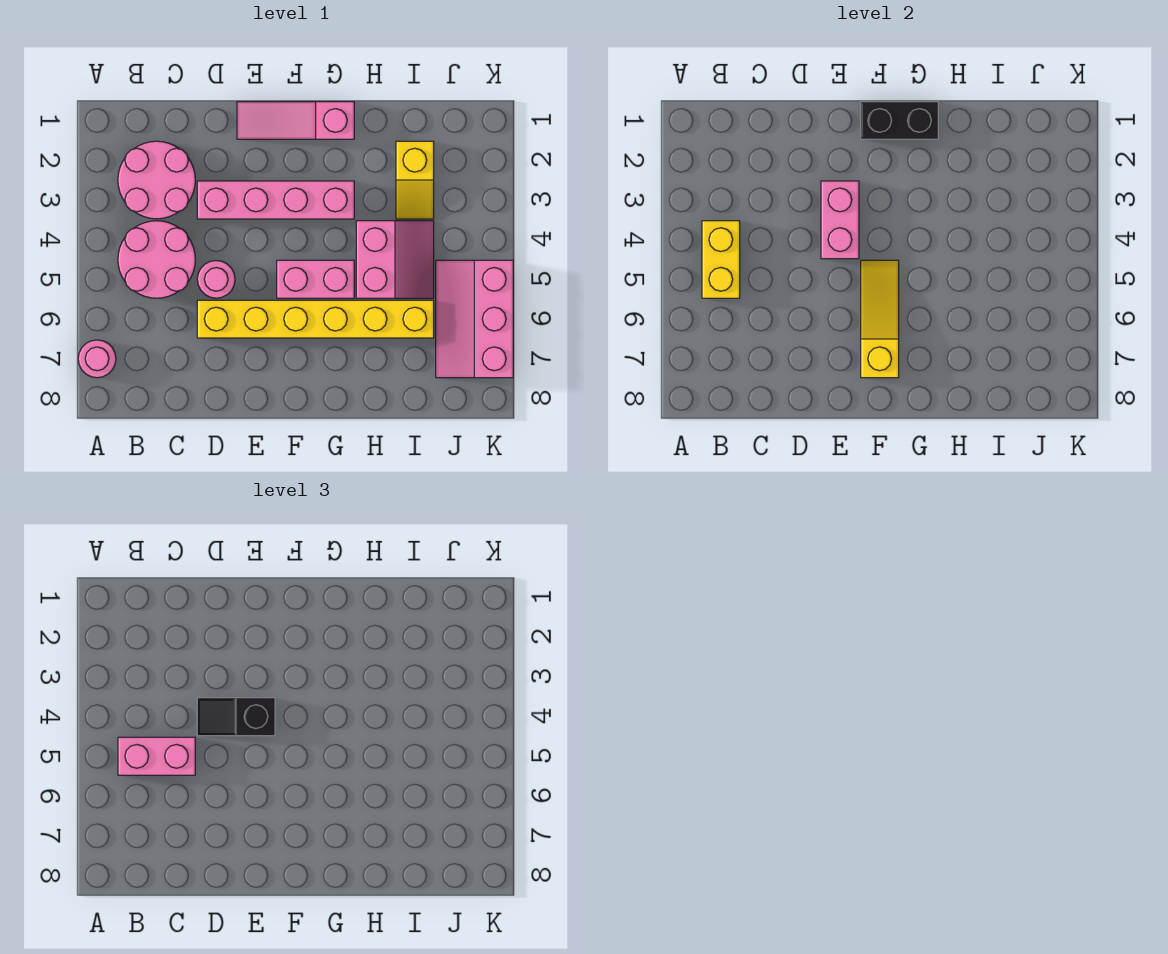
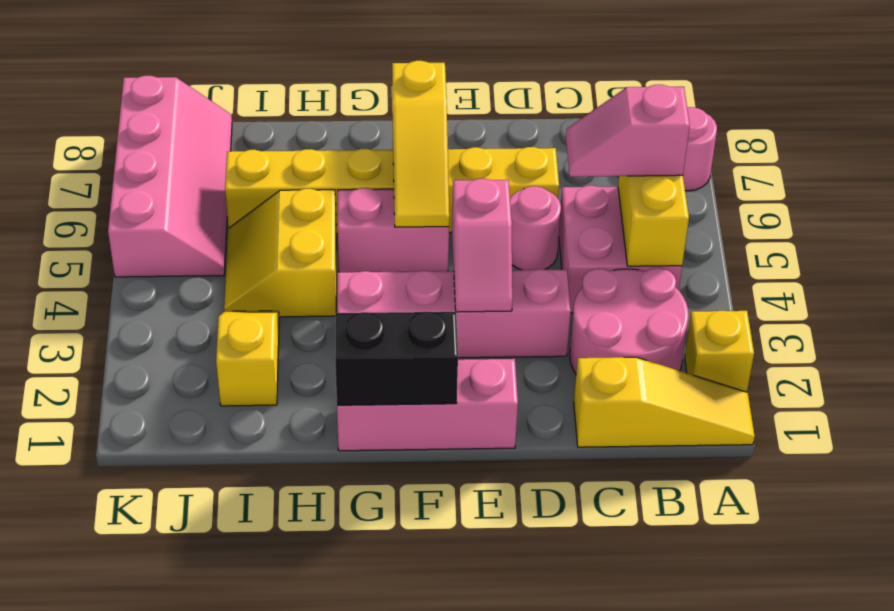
none -> yellow slope A1:C1 level 1 top C
none -> yellow brick A2 level 1
pink round brick B4:C5 level 1 -> pink brick B4:C5 level 1
pink brick B5:C5 level 3 -> pink slope B5:C5 level 3 top B
black slope D4:E4 level 3 top E -> none
pink slope E1:G1 level 1 top G -> pink brick E1:G1 level 1
pink brick E3:E4 level 2 -> pink slope E3:E4 level 2 top 4
pink slope H4:I5 level 1 top H -> yellow slope H4:I5 level 1 top H
pink slope J5:K7 level 1 top K -> pink slope J5:K8 level 1 top K

